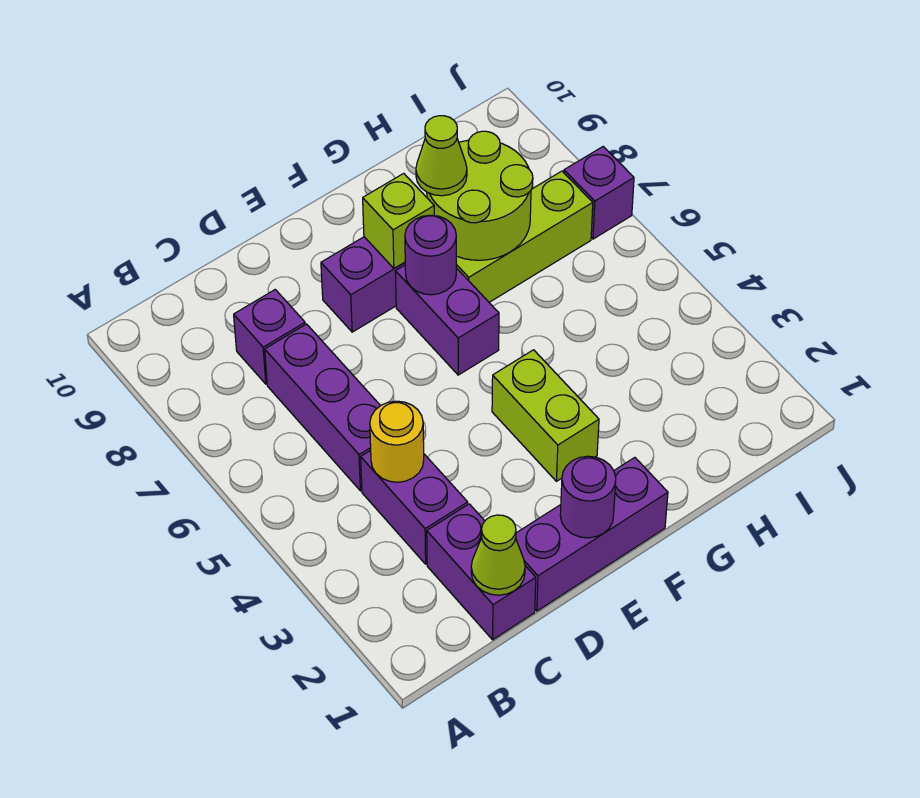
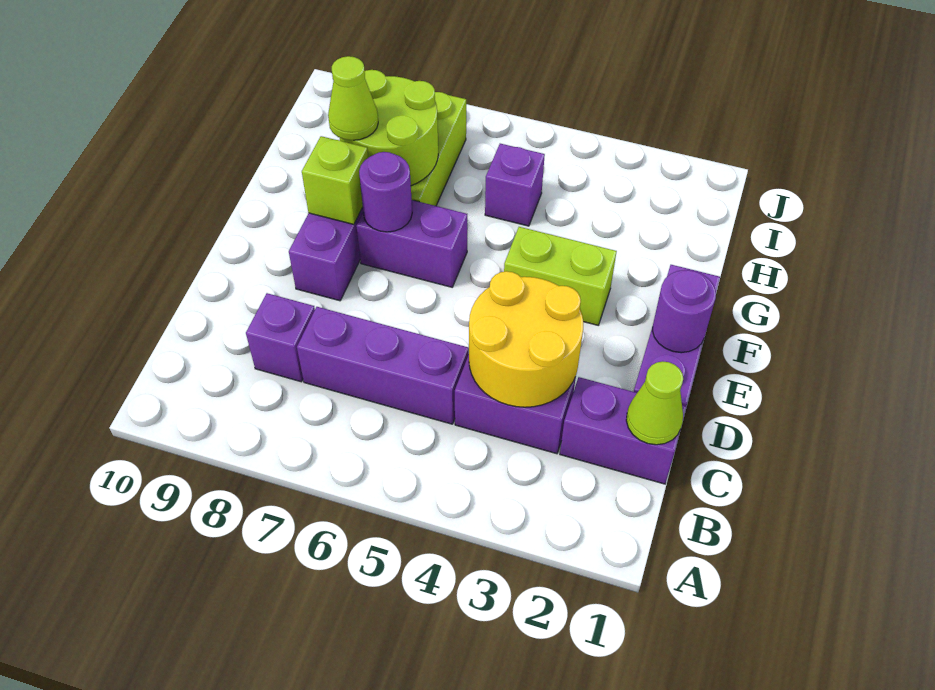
yellow round brick C4 level 2 -> yellow round brick C3:D4 level 2
purple brick J7 level 1 -> purple brick H5 level 1

